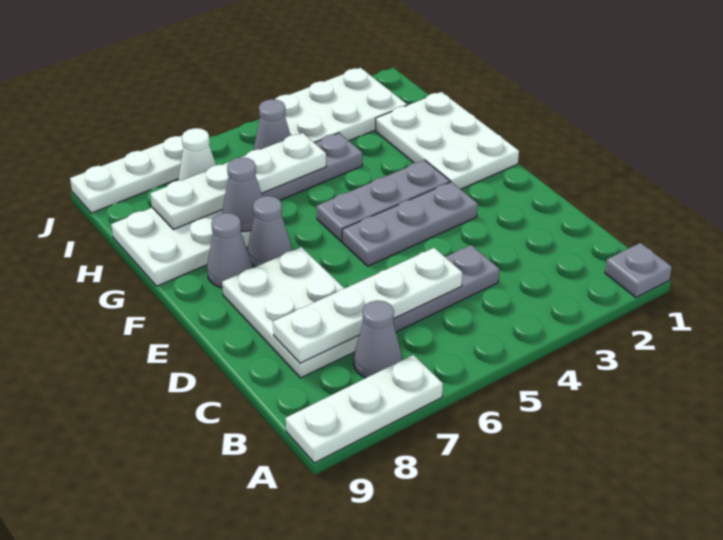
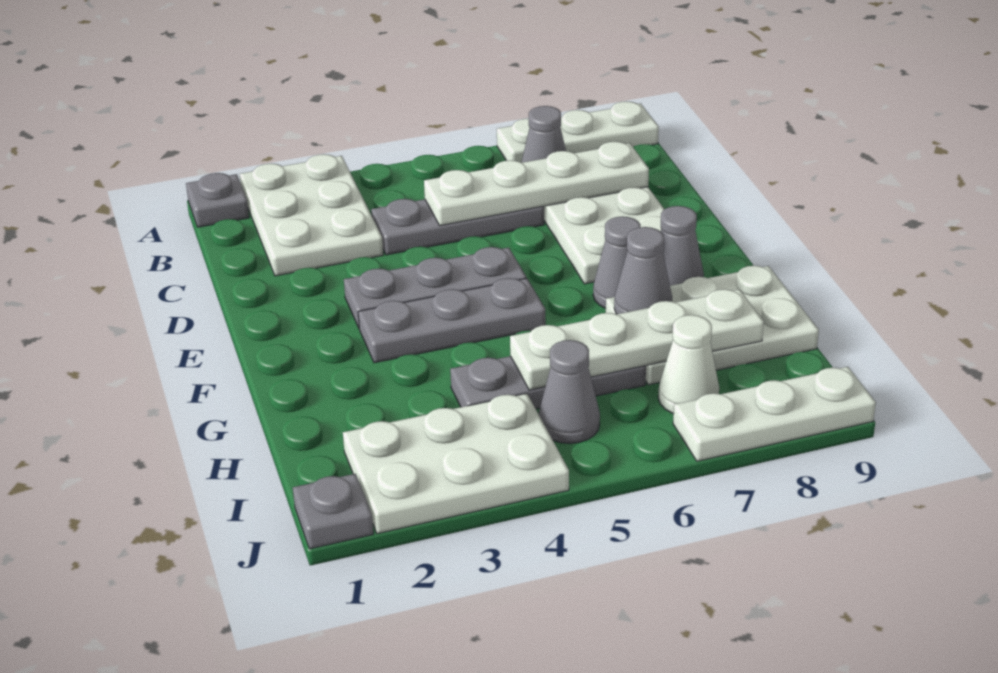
white plate F1:H2 level 1 -> white plate A2:C3 level 1
none -> grey plate J1 level 1

